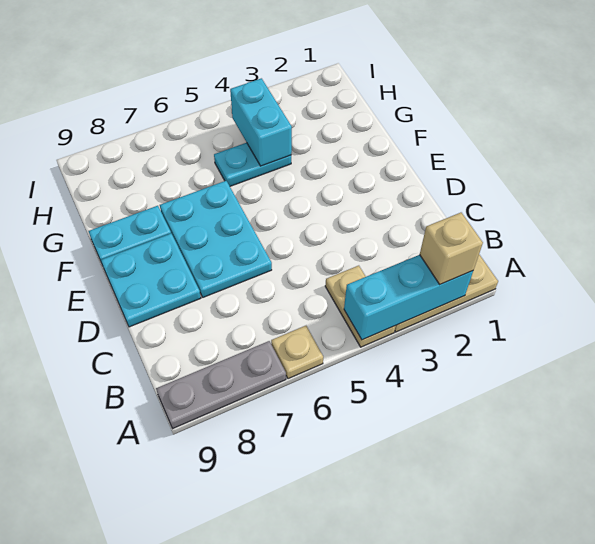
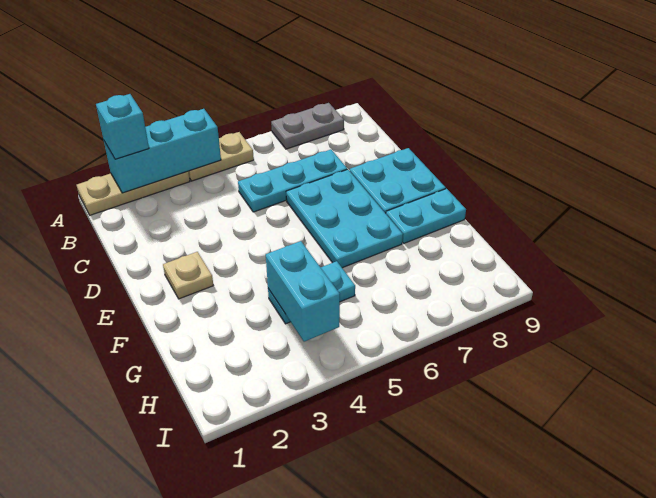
tan brick A2 level 3 -> cyan brick A2 level 3
tan plate A4:B4 level 1 -> tan plate A4:A5 level 1
tan plate A6 level 1 -> tan plate E2 level 1
grey plate A7:A9 level 1 -> grey plate A7:A8 level 1
none -> cyan plate C5:C7 level 1

